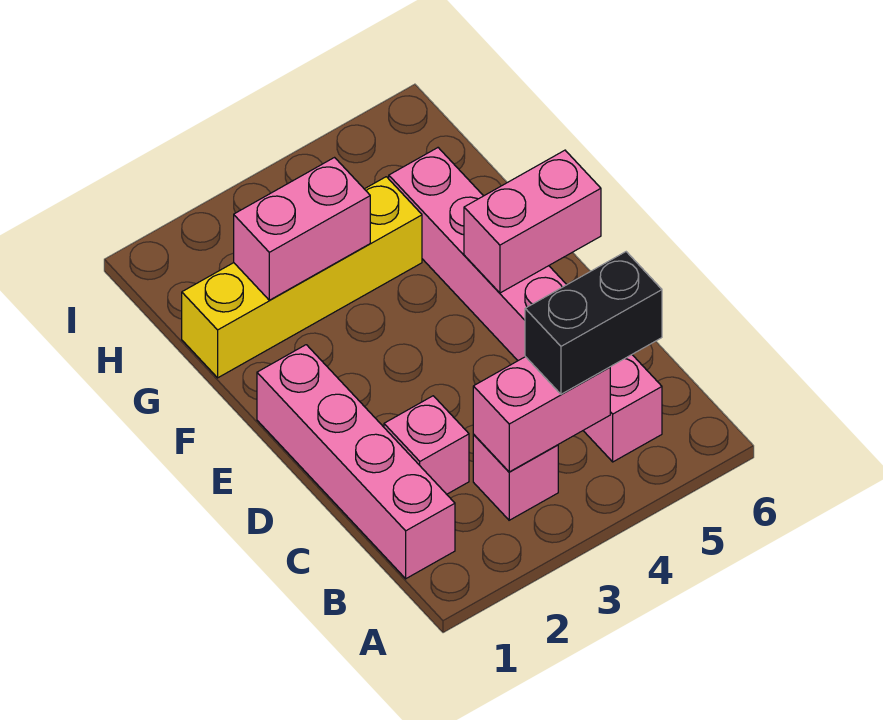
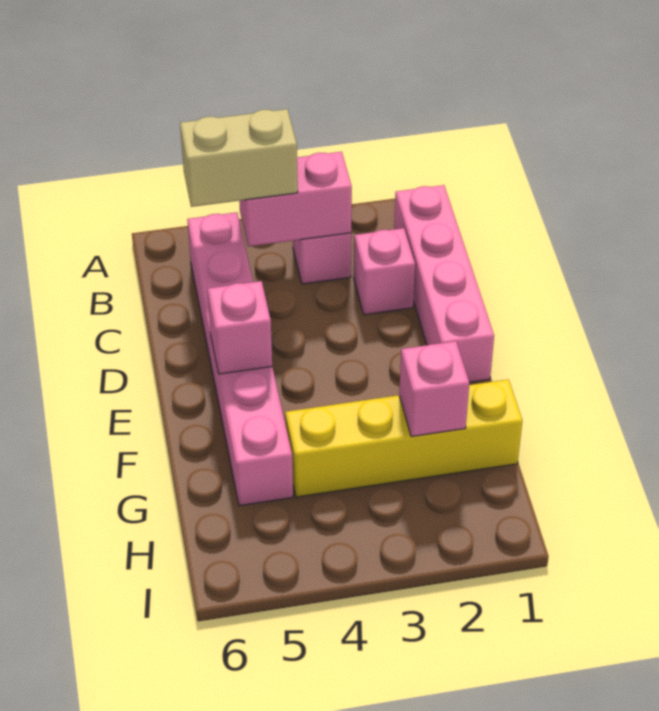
black brick B4:B5 level 3 -> tan brick B4:B5 level 3
pink brick E5:E6 level 2 -> pink brick E5 level 2
pink brick G2:G3 level 2 -> pink brick G2 level 2

